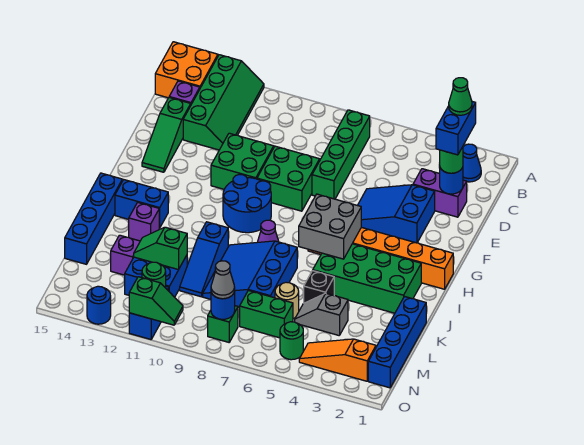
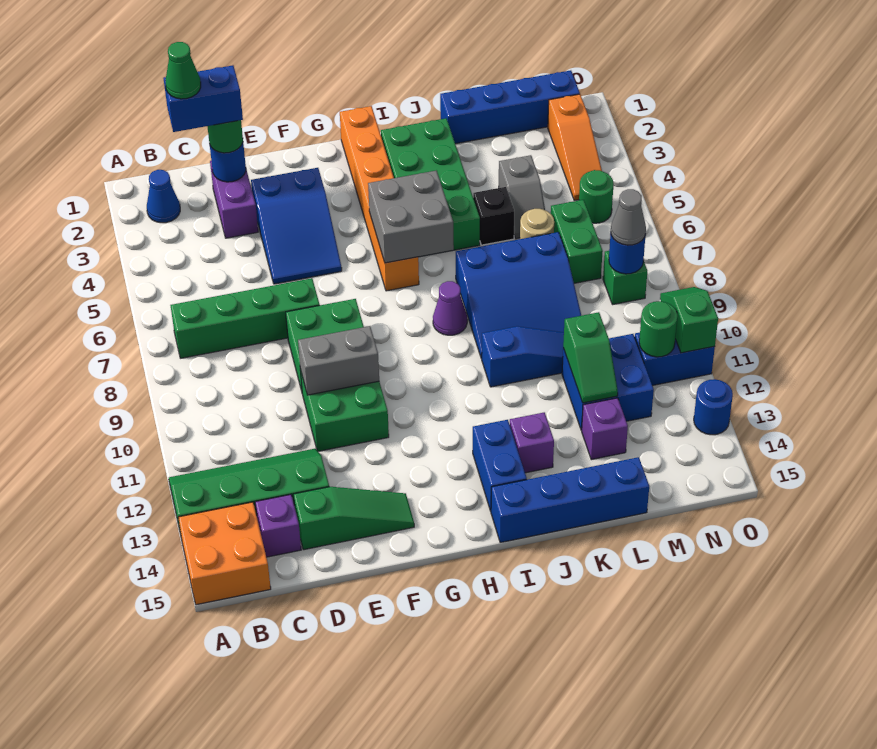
none -> grey brick E10:F10 level 2
blue round brick G9:H10 level 1 -> none

